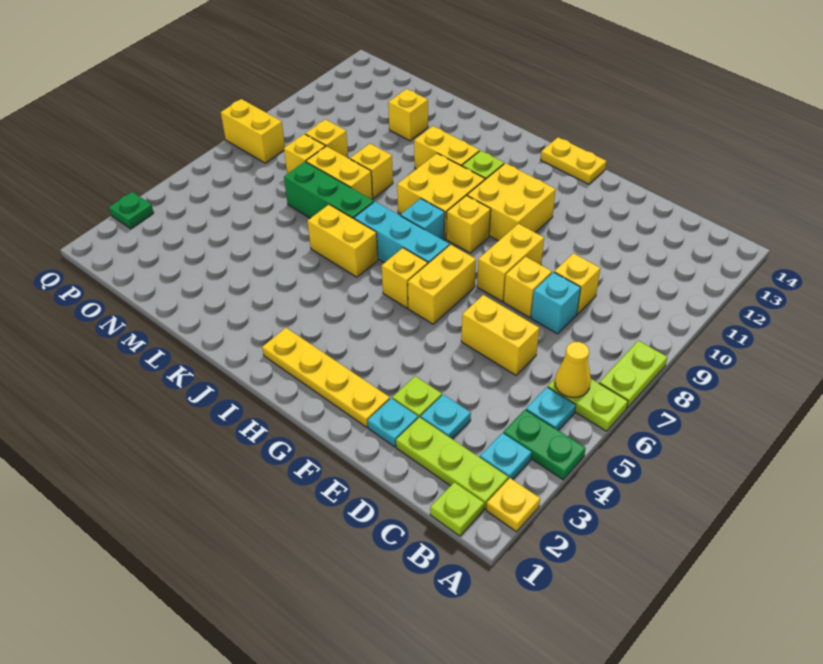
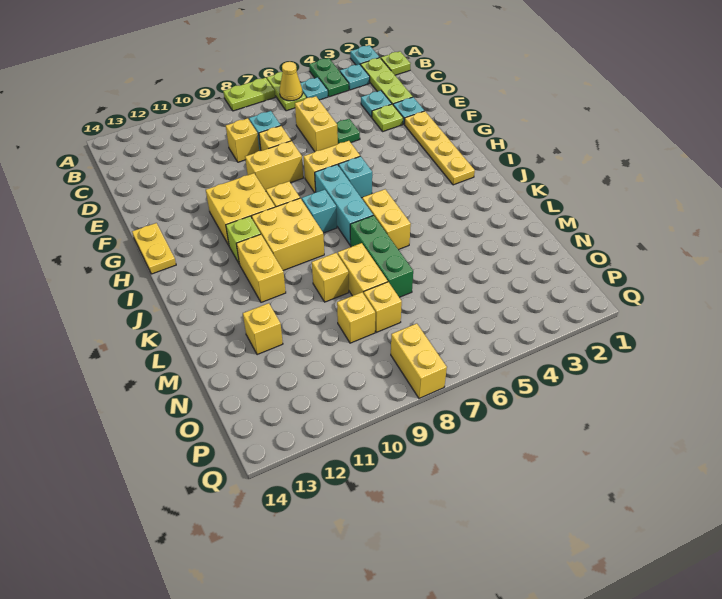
yellow plate A2 level 1 -> cyan plate A2 level 1
yellow brick H6 level 1 -> cyan brick H6 level 1
green plate Q3 level 1 -> green plate E5 level 1

